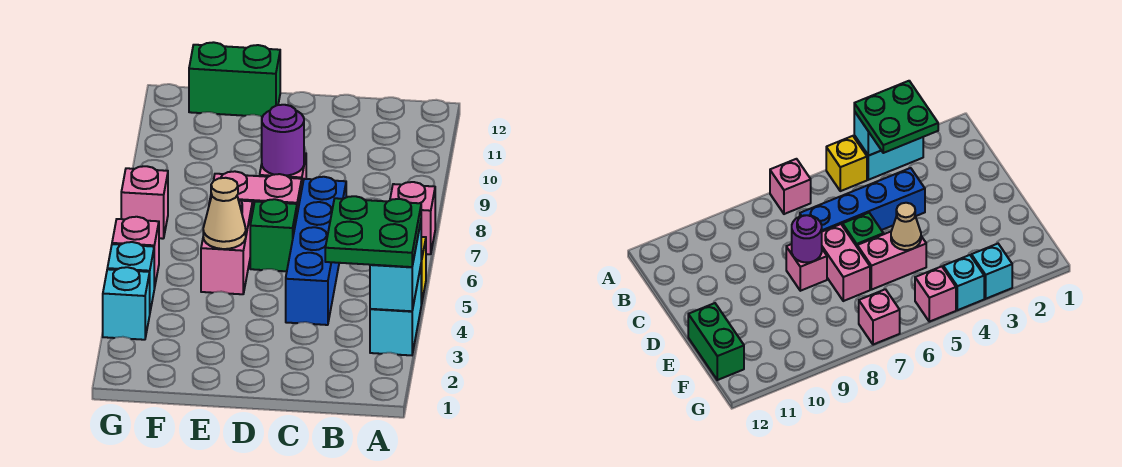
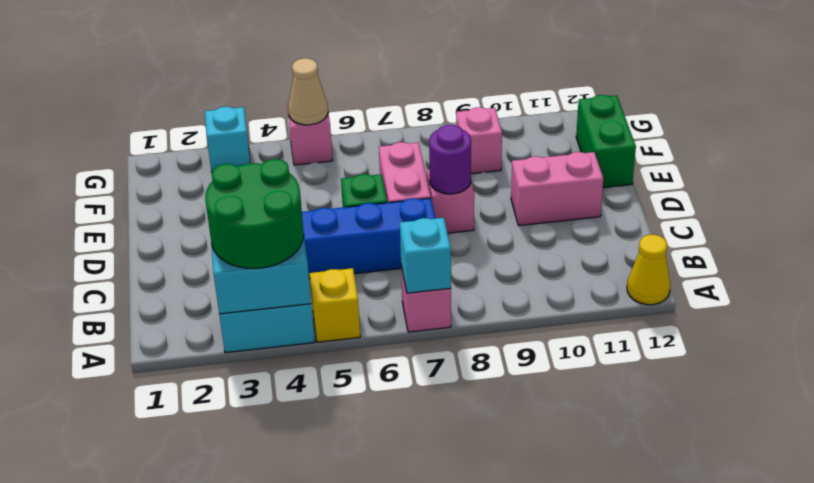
green plate A3:B4 level 3 -> green round brick A3:B4 level 3
none -> yellow cone A12 level 1
pink brick E5:E6 level 1 -> pink brick D10:D11 level 1
tan cone E5 level 2 -> tan cone G5 level 2
cyan brick G4 level 1 -> cyan brick A7 level 2
pink brick G7 level 1 -> pink brick F9 level 1

